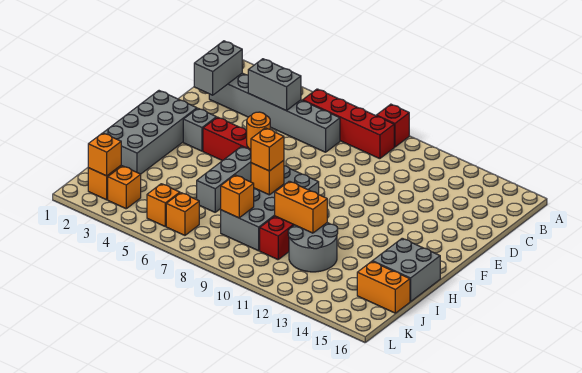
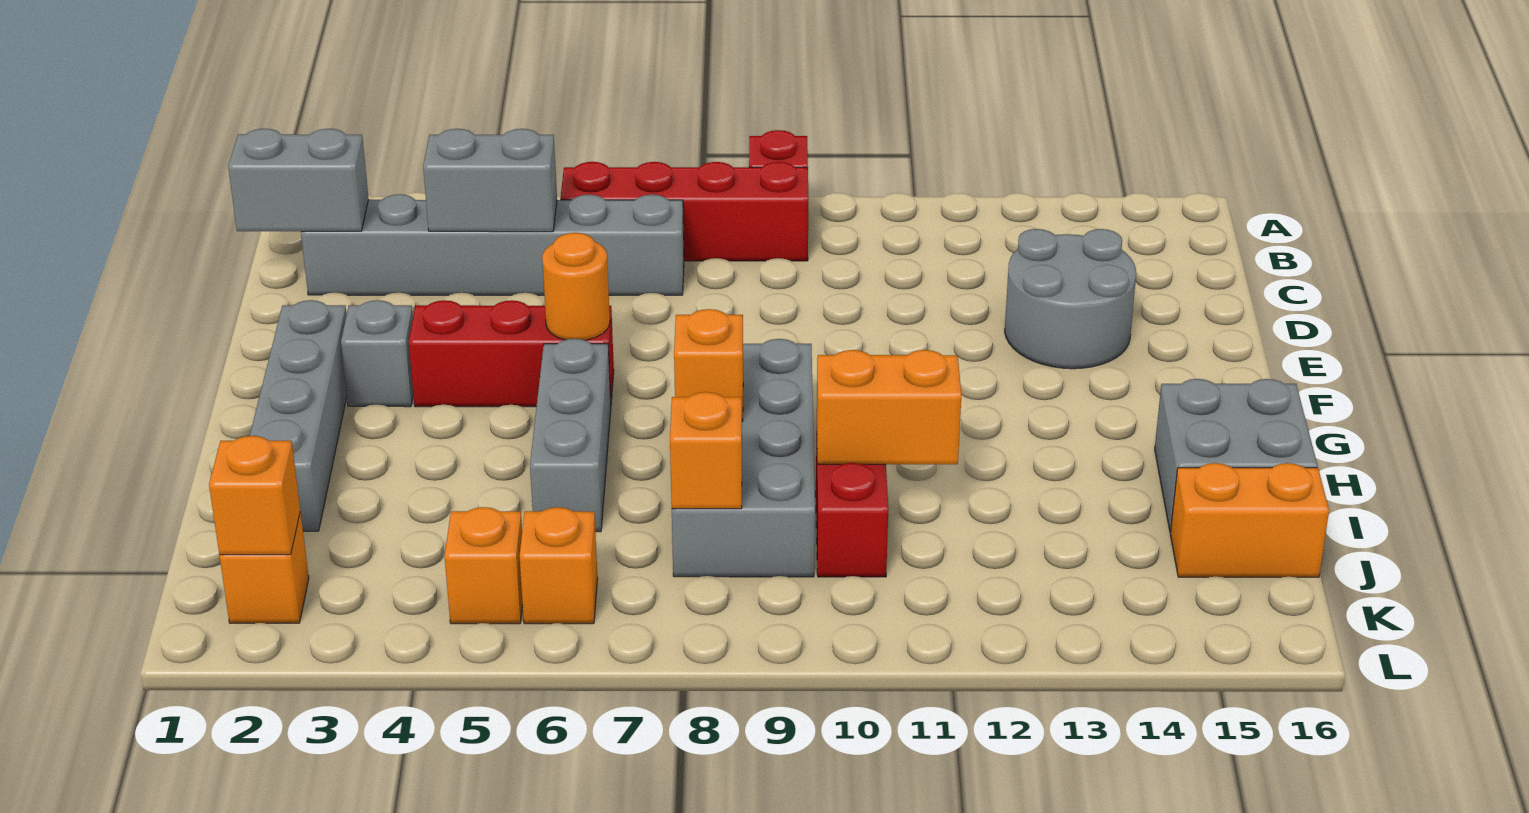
grey brick C2:D2 level 2 -> grey brick C1:C2 level 2
grey brick F1:I2 level 1 -> grey brick F2:I2 level 1
orange brick H8 level 3 -> none
grey round brick I11:J12 level 1 -> grey round brick D13:E14 level 1
orange brick K3 level 1 -> none

